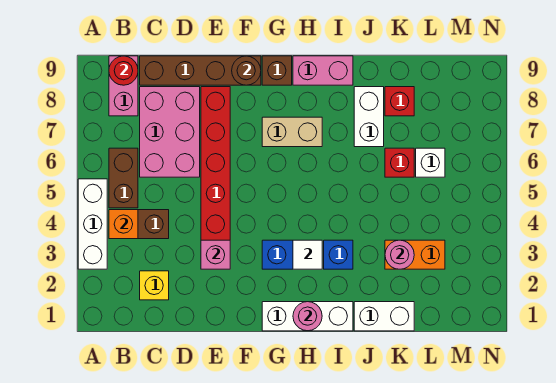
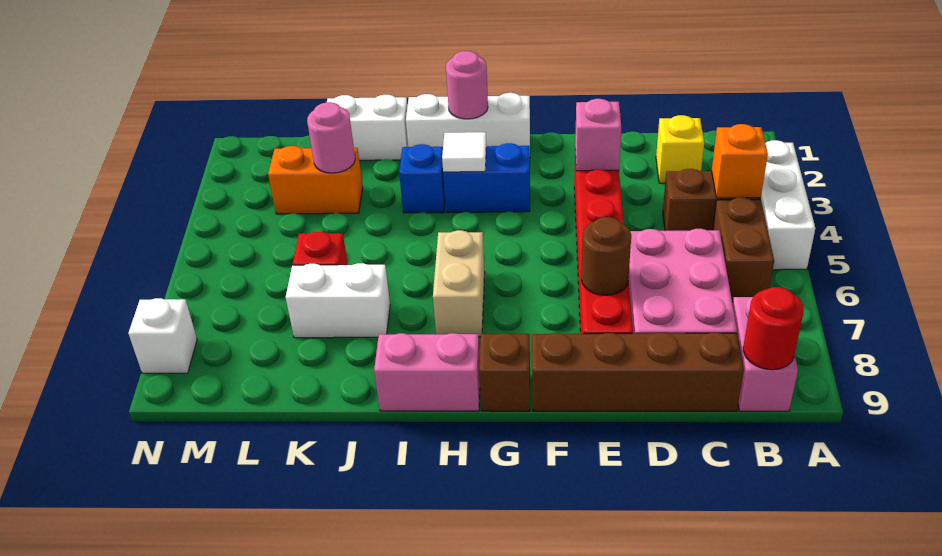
brown round brick F9 level 2 -> brown round brick E7 level 2
tan brick G7:H7 level 1 -> tan brick H6:H7 level 1
white brick J7:J8 level 1 -> white brick J7:K7 level 1
red brick K8 level 1 -> none
white brick L6 level 1 -> white brick N8 level 1

